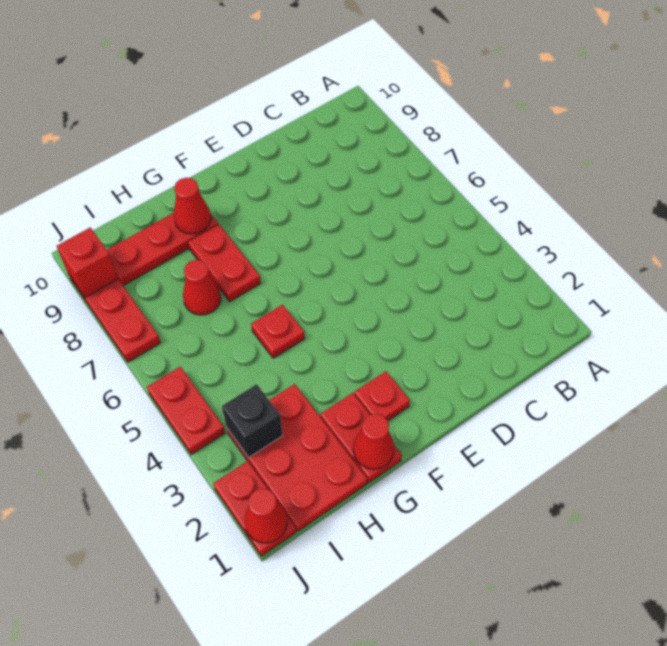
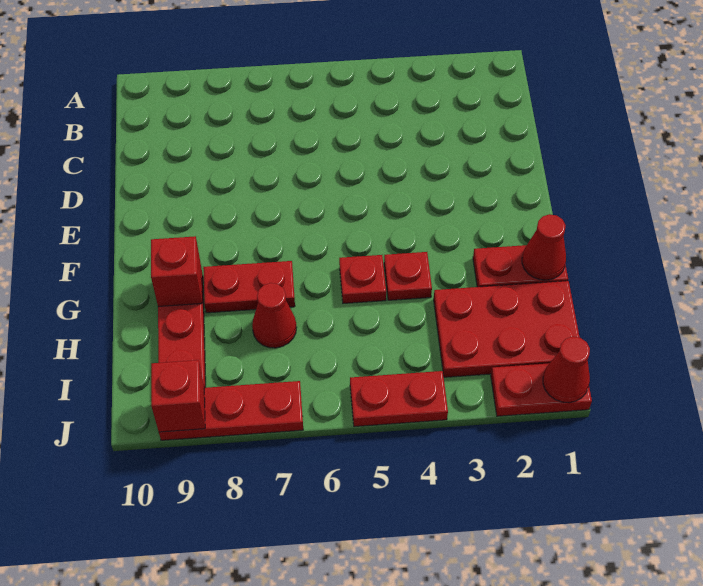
red plate F2 level 1 -> red plate G4 level 1
red cone G9 level 2 -> red brick G9 level 2
black brick I3 level 2 -> none

